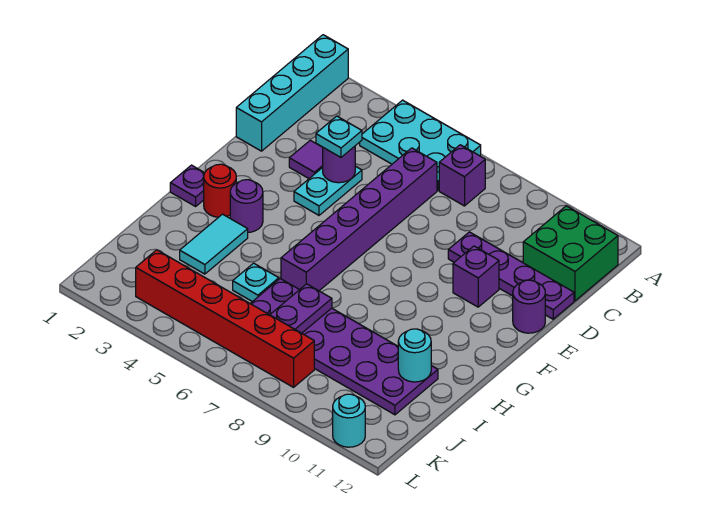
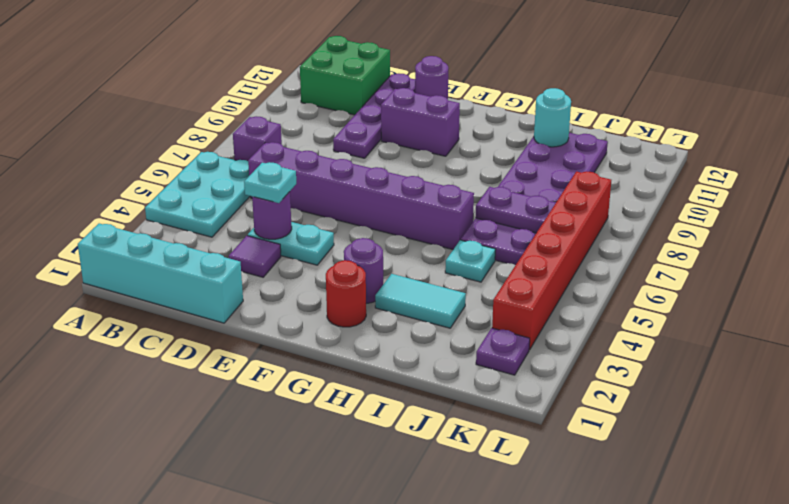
purple brick E10 level 1 -> purple brick E10:F10 level 1
purple plate G1 level 1 -> purple plate K2 level 1
cyan round brick L11 level 1 -> none

